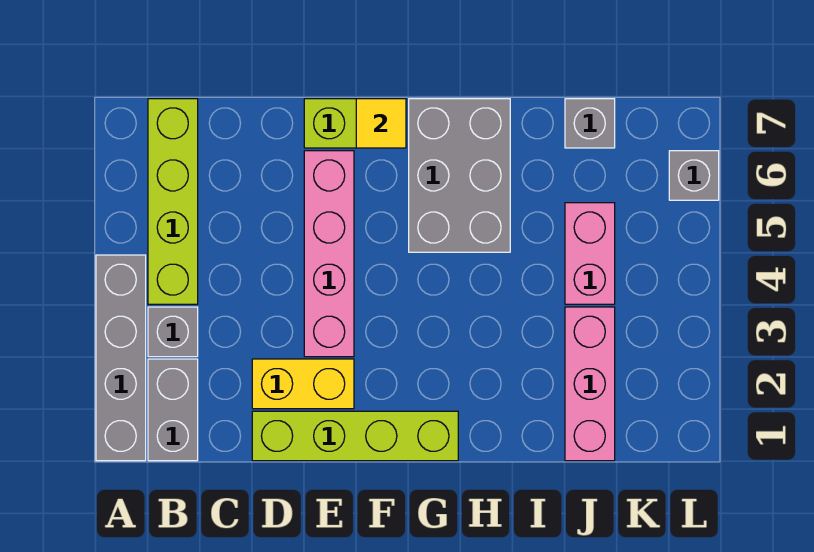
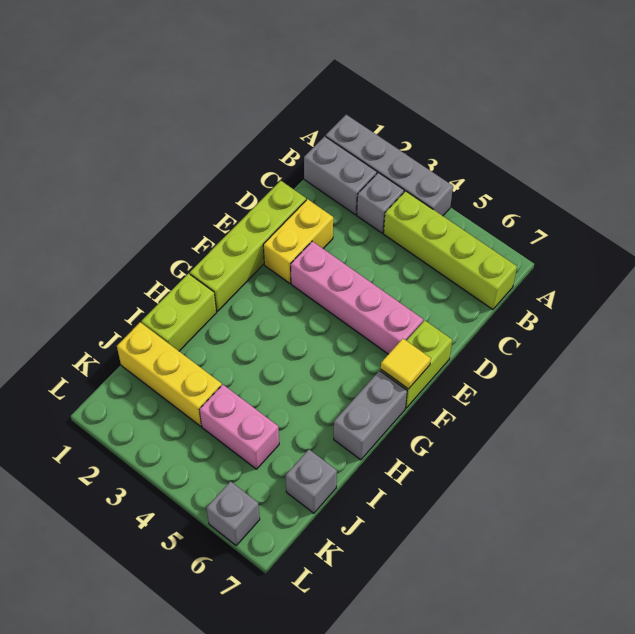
grey brick G5:H7 level 1 -> grey brick G7:H7 level 1
none -> lime brick H1:I1 level 1
pink brick J1:J3 level 1 -> yellow brick J1:J3 level 1

